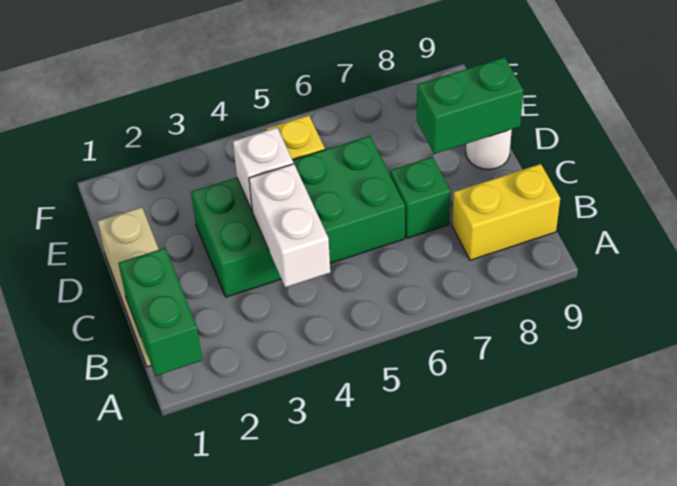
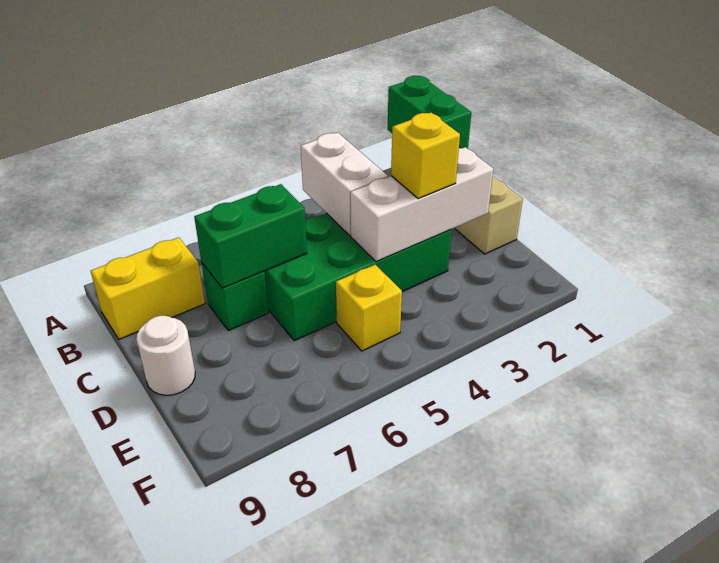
none -> yellow brick D3 level 3
white brick D4 level 2 -> white brick D2:D4 level 2
green brick D8:D9 level 2 -> green brick C6:C7 level 2

